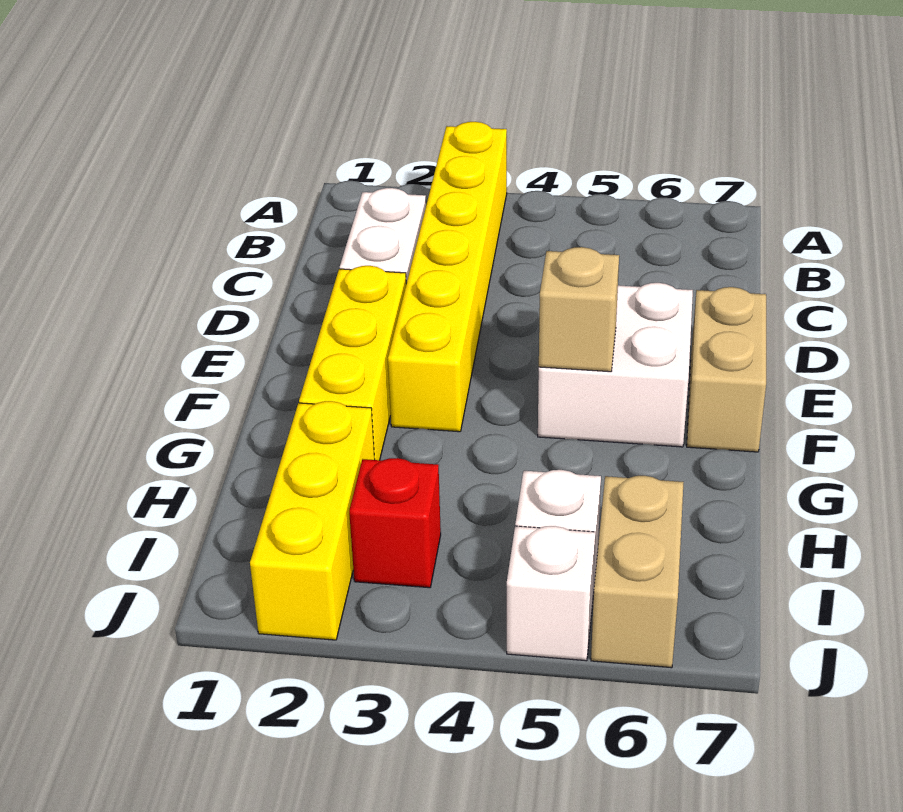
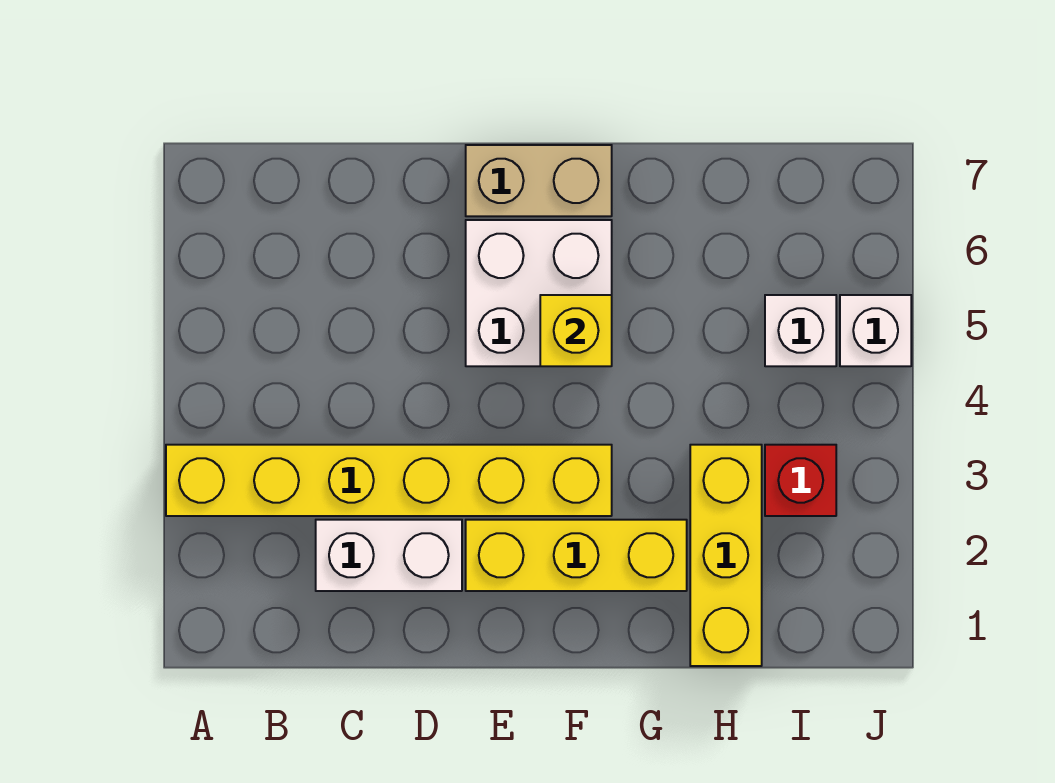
tan brick F5 level 2 -> yellow brick F5 level 2
yellow brick H2:J2 level 1 -> yellow brick H1:H3 level 1
tan brick I6:J6 level 1 -> none

